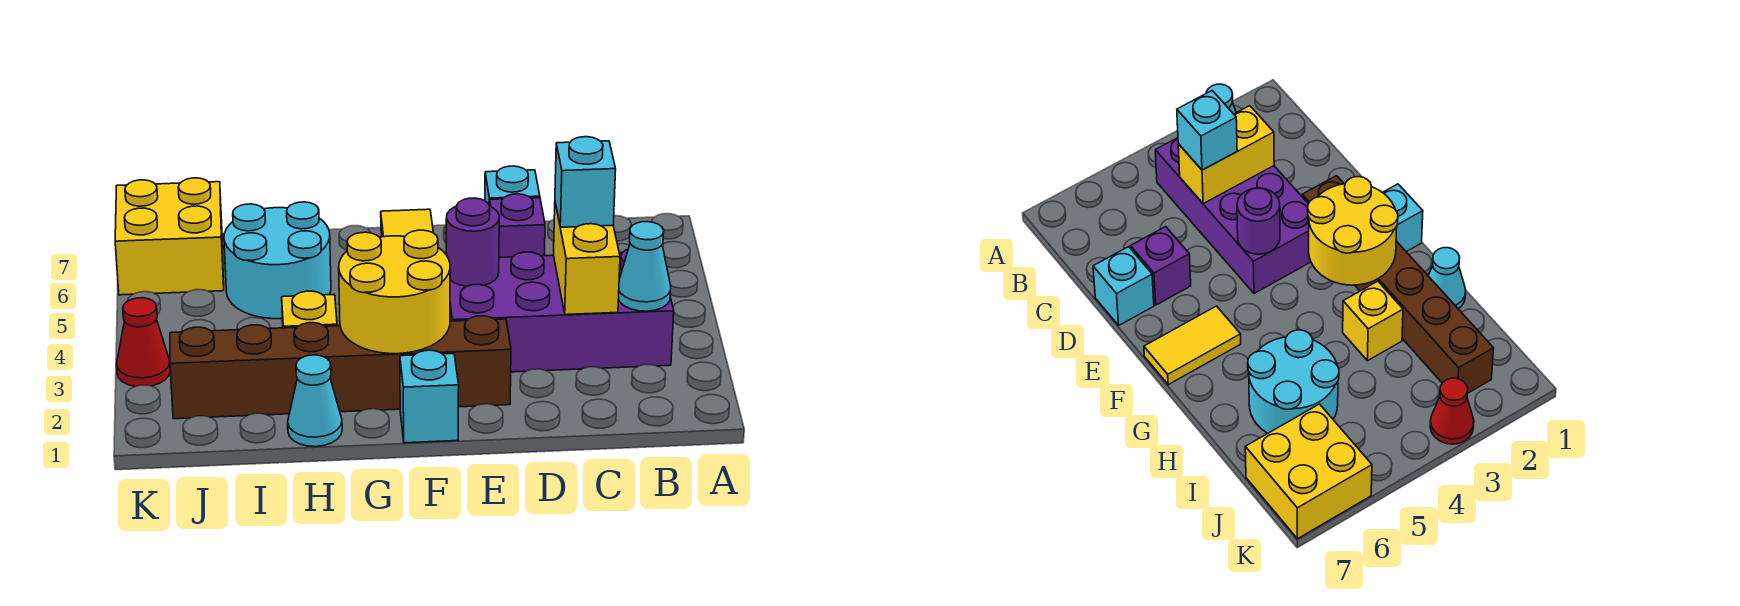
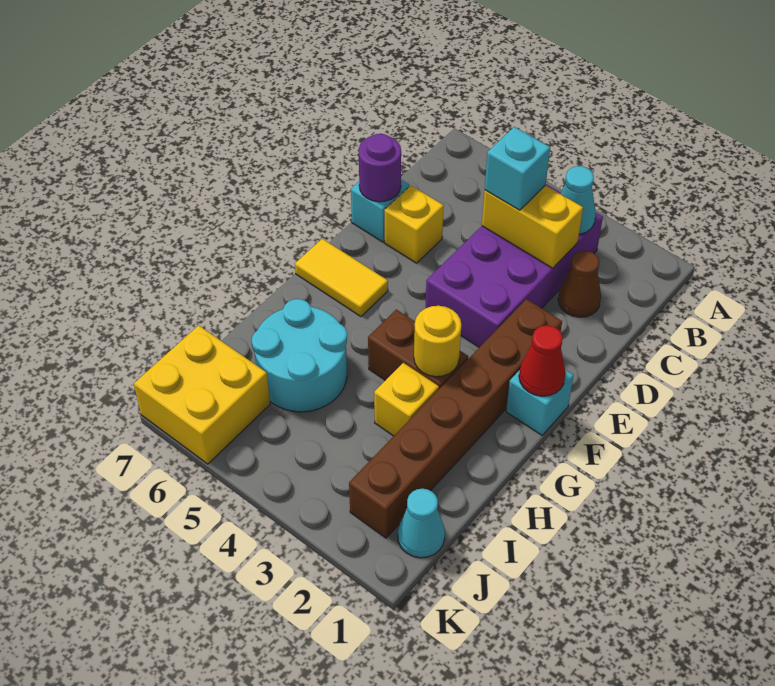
none -> brown cone C2 level 1
purple brick D6 level 1 -> yellow brick D6 level 1
purple round brick E4 level 2 -> purple round brick D7 level 2
yellow round brick F2:G3 level 2 -> yellow round brick G3 level 2
none -> brown brick G3:G4 level 1
cyan cone H1 level 1 -> cyan cone J1 level 1
red cone K3 level 1 -> red cone F1 level 2

